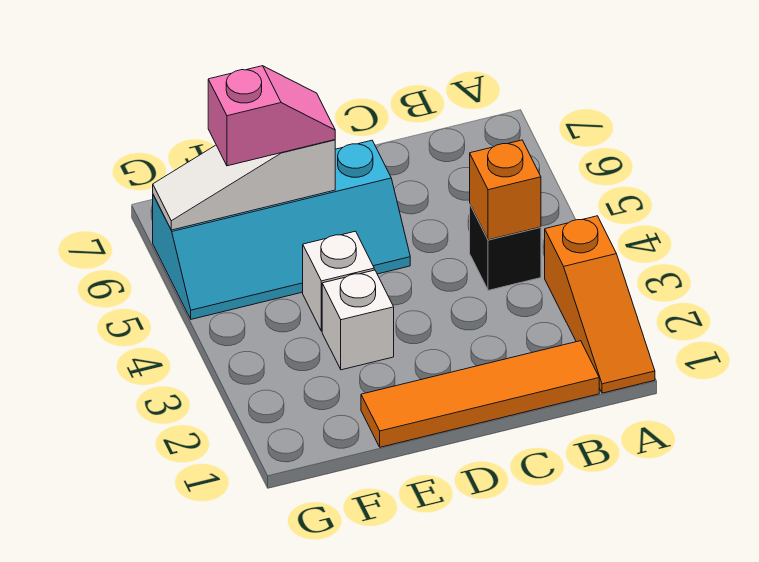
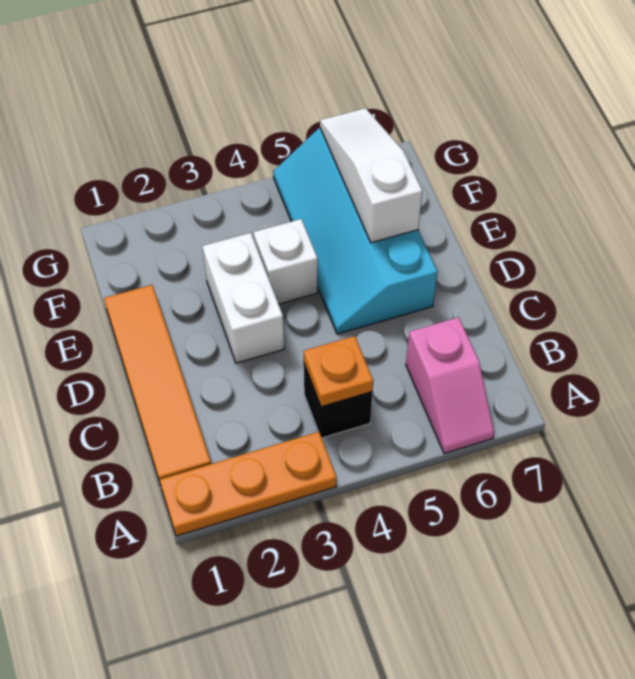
orange slope A1:A3 level 1 top 3 -> orange plate A1:A3 level 1
orange brick B4 level 2 -> orange plate B4 level 2
white brick E3 level 1 -> white brick D3:E3 level 1
pink slope E6:F6 level 3 top F -> pink slope A6:B6 level 1 top B

